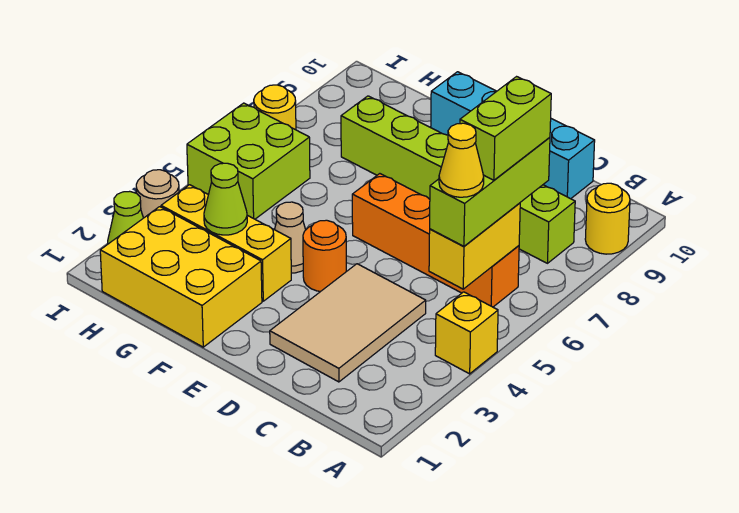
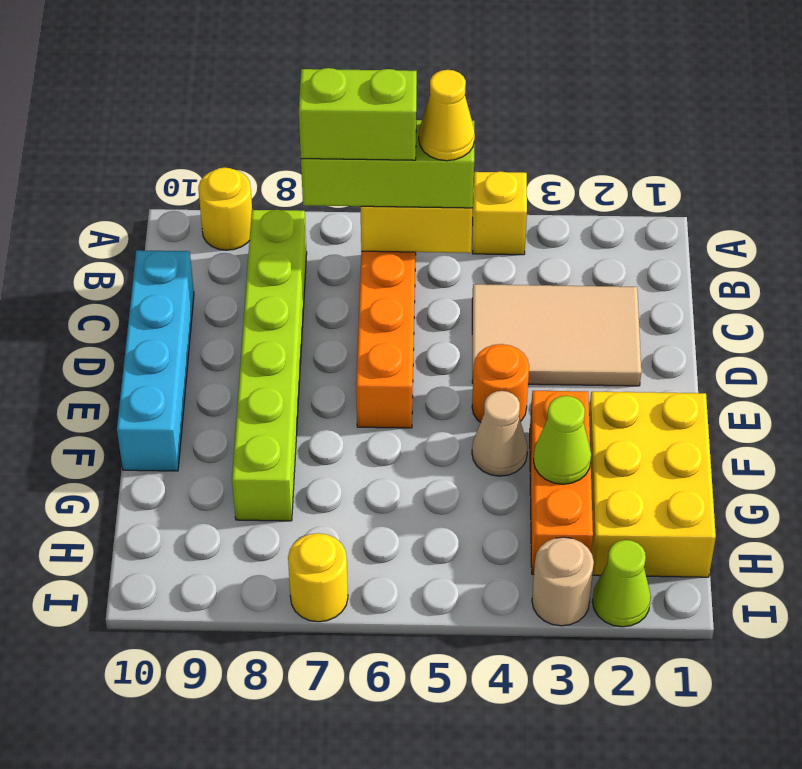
yellow brick F3:H3 level 1 -> orange brick F3:H3 level 1
lime brick H5:I6 level 1 -> none

